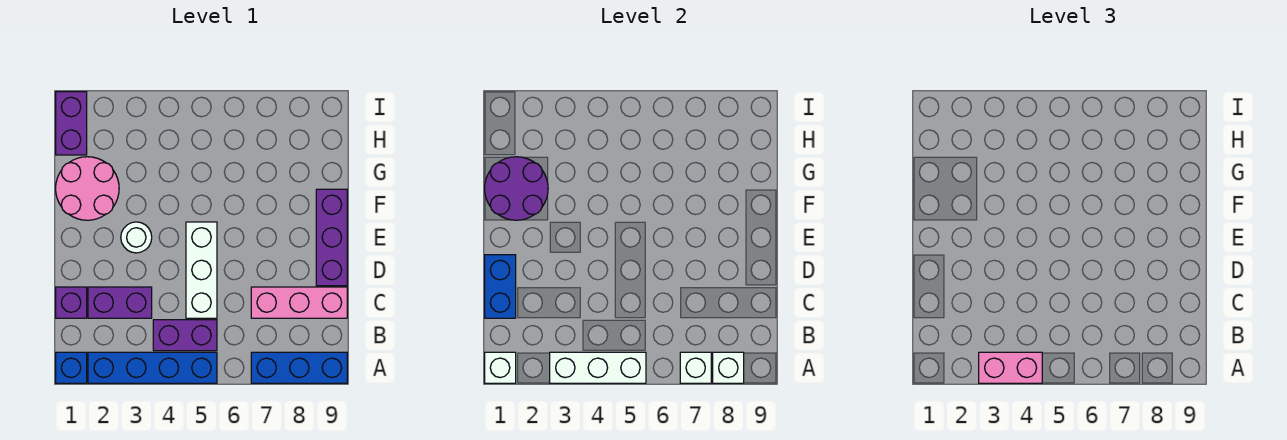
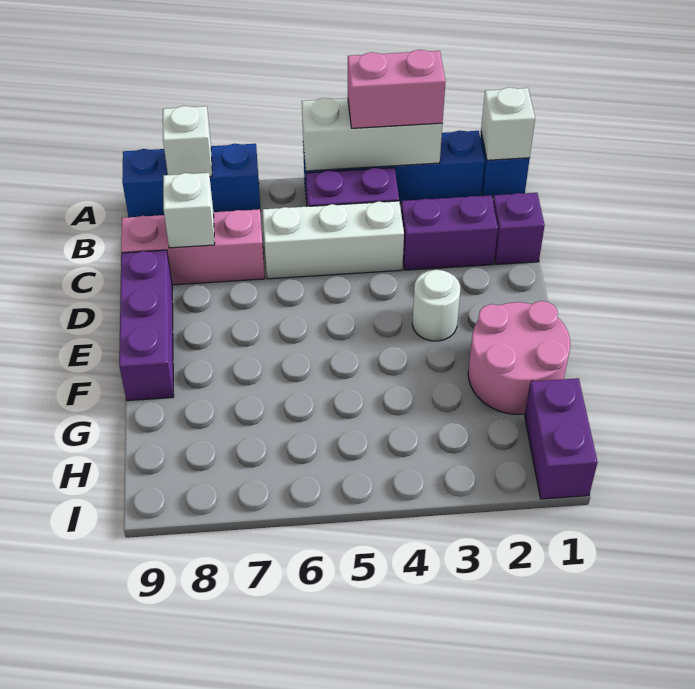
white brick A7 level 2 -> white brick C8 level 2
blue brick C1:D1 level 2 -> none
white brick C5:E5 level 1 -> white brick C4:C6 level 1
purple round brick F1:G2 level 2 -> none

